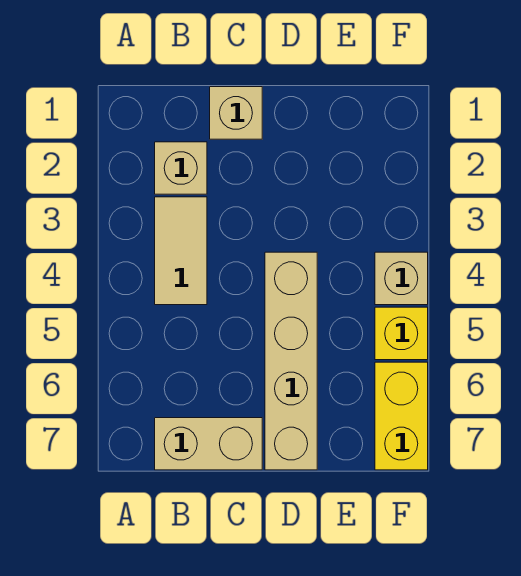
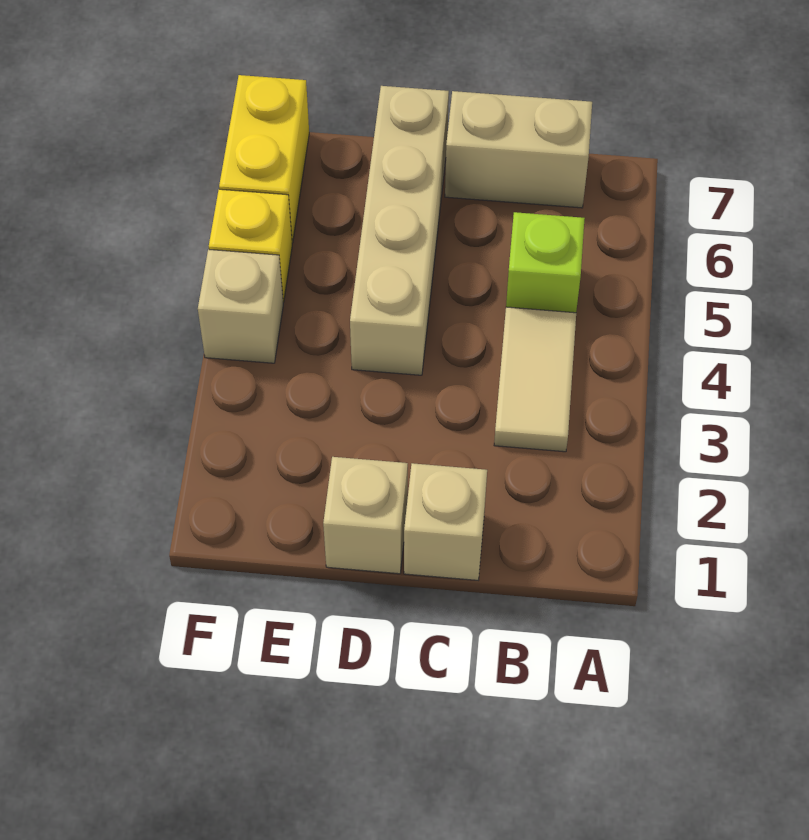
tan brick B2 level 1 -> tan brick D1 level 1
none -> lime brick B5 level 1

